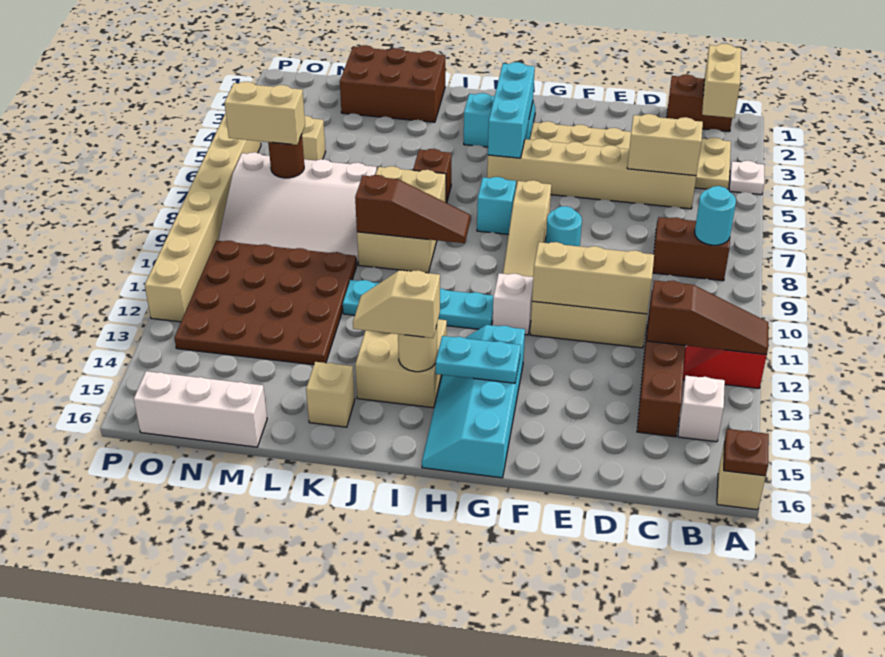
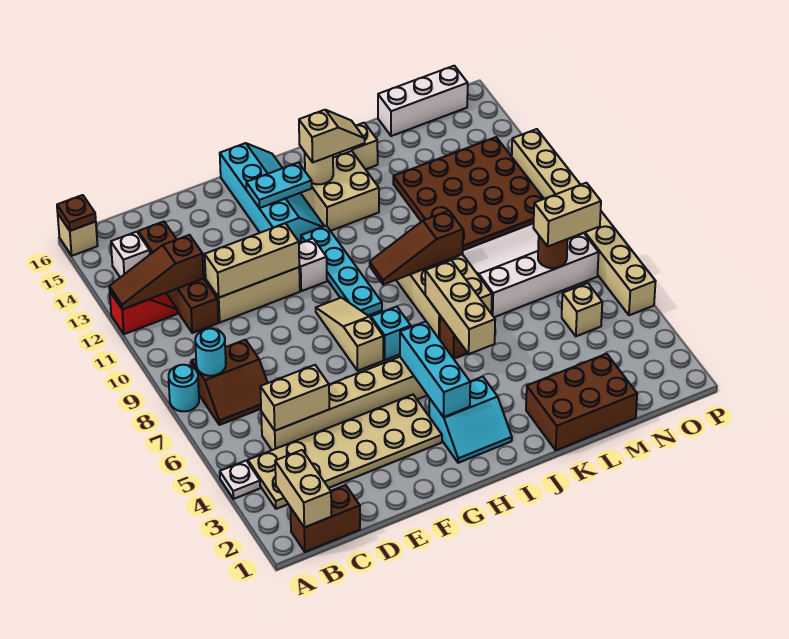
cyan round brick F8 level 1 -> cyan round brick A8 level 1
cyan plate H11:K11 level 1 -> cyan plate H9:H12 level 1
none -> tan brick J5:J7 level 2

